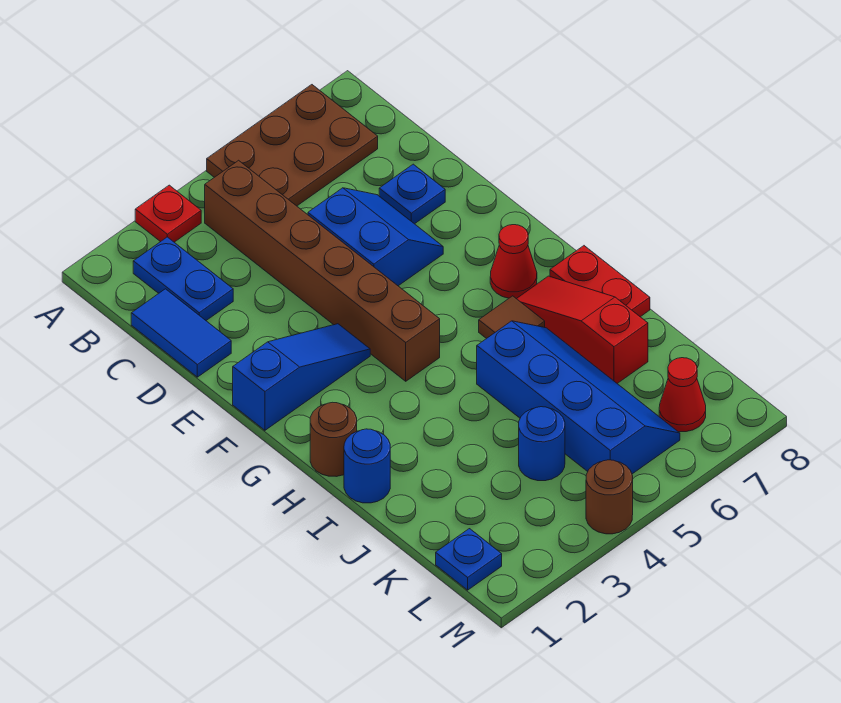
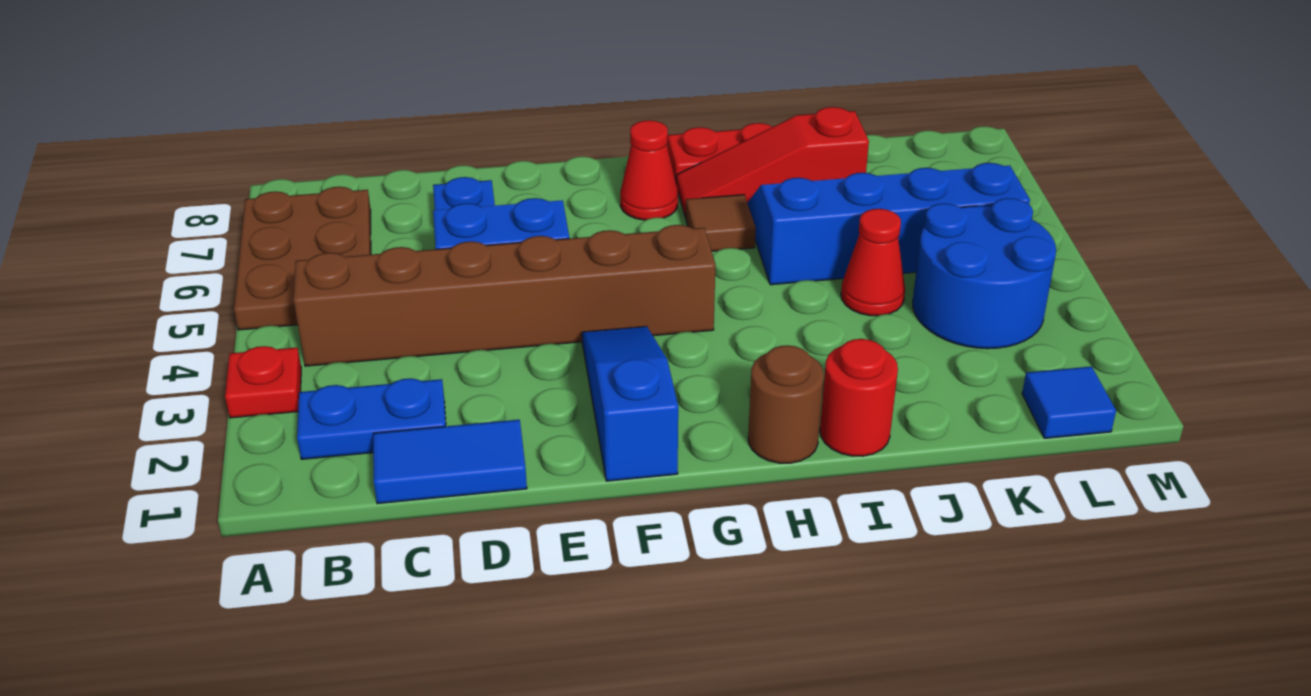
blue round brick I1 level 1 -> red round brick I1 level 1
blue round brick K4 level 1 -> blue round brick K3:L4 level 1
blue plate L1 level 1 -> blue tile L1 level 1
red cone L7 level 1 -> red cone J4 level 1
brown round brick M4 level 1 -> none

